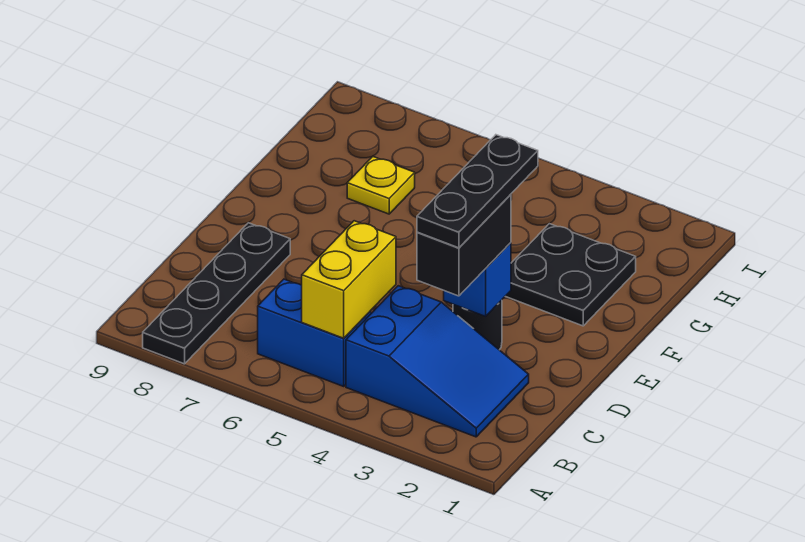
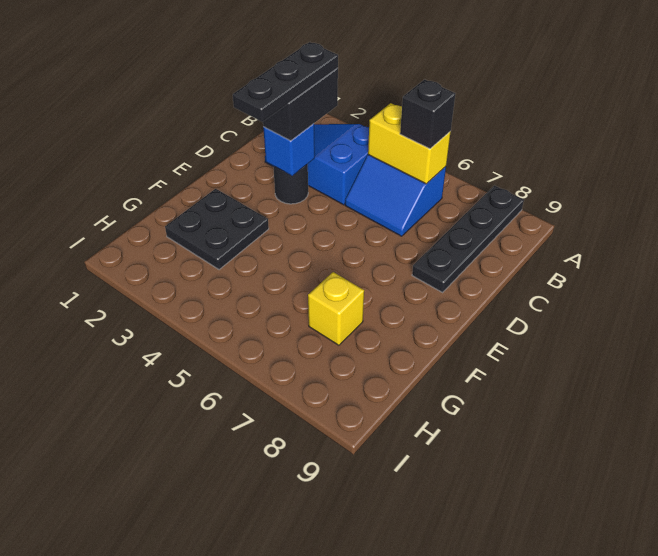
yellow brick B5:C5 level 2 -> yellow brick B5:B6 level 2
none -> black brick B6 level 3
yellow plate G7 level 1 -> yellow brick G7 level 1

